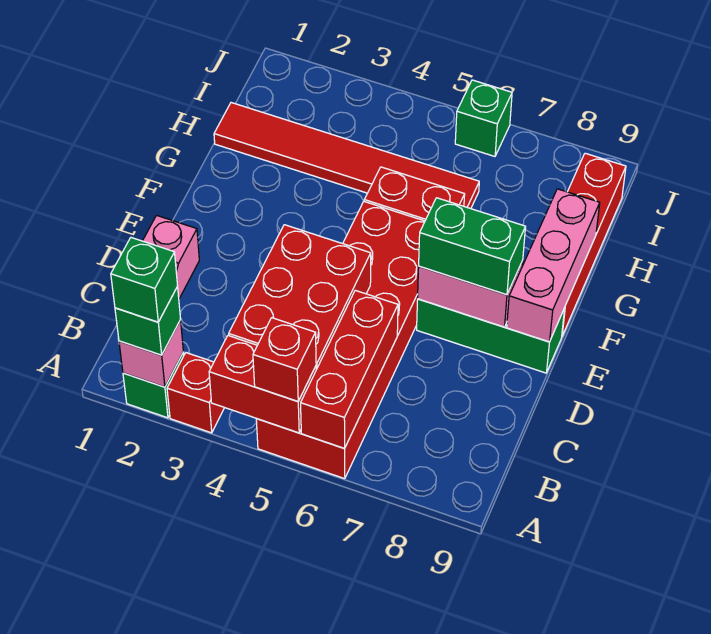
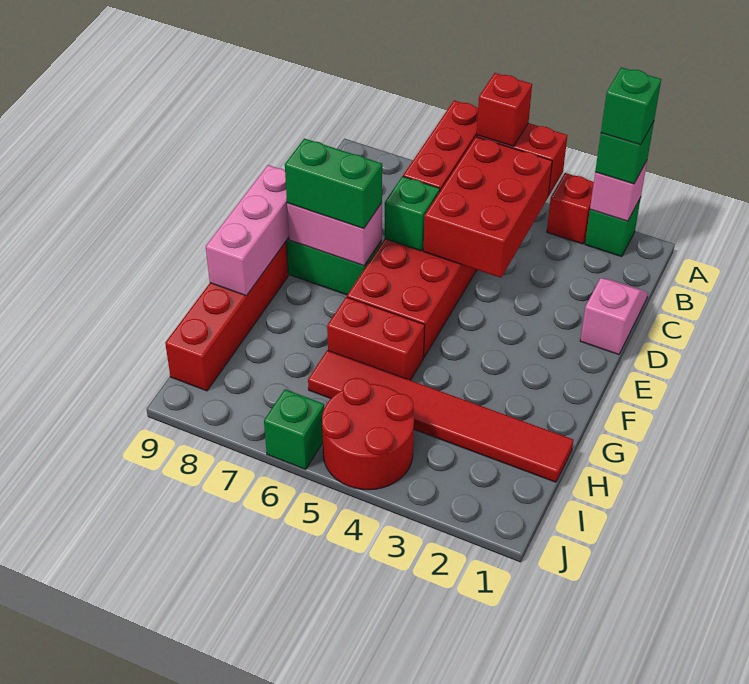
none -> green brick D6 level 2
none -> red round brick I4:J5 level 1

